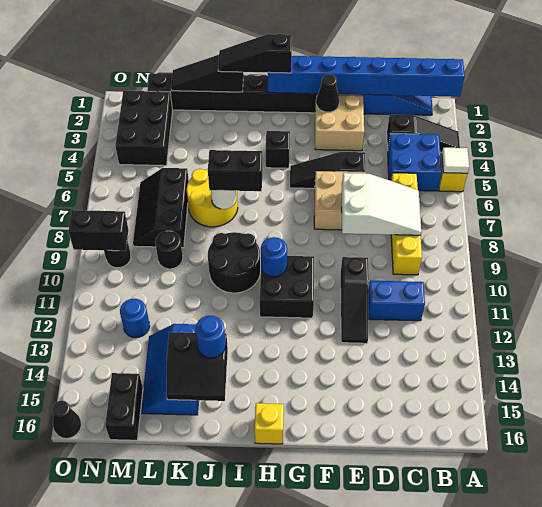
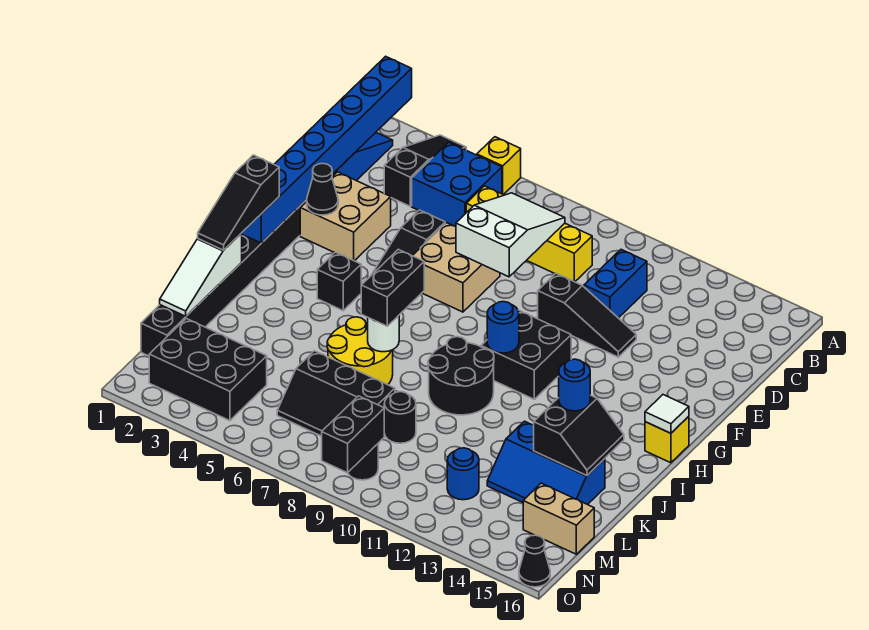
white tile A5 level 2 -> white tile H16 level 2
black slope J1:L1 level 2 top J -> white slope J1:L1 level 2 top J
black brick M15:M16 level 1 -> tan brick M15:M16 level 1

